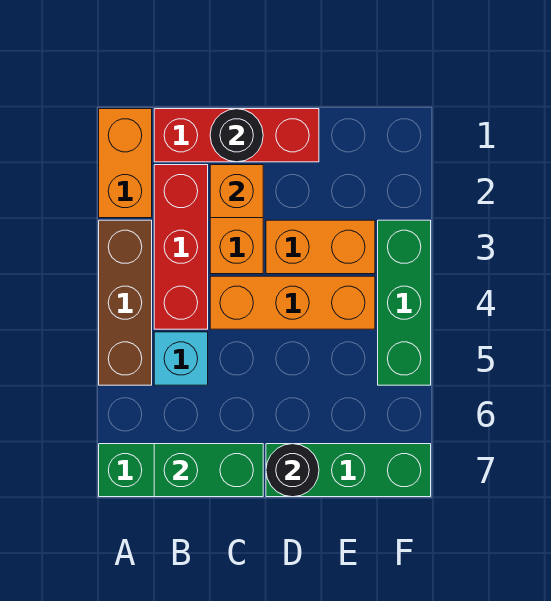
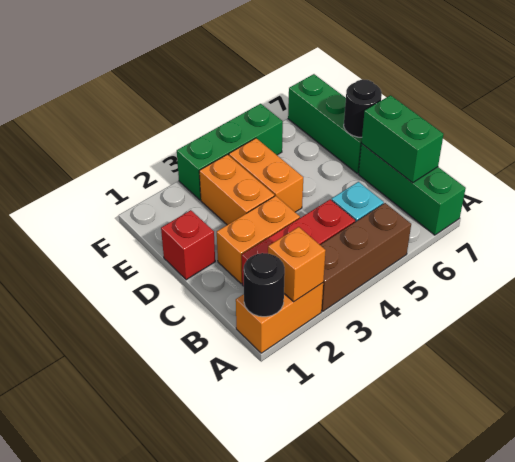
red brick B1:D1 level 1 -> red brick D1 level 1
black round brick C1 level 2 -> black round brick A1 level 2
orange brick C2 level 2 -> orange brick A2 level 2
orange brick C4:E4 level 1 -> orange brick D4:E4 level 1

